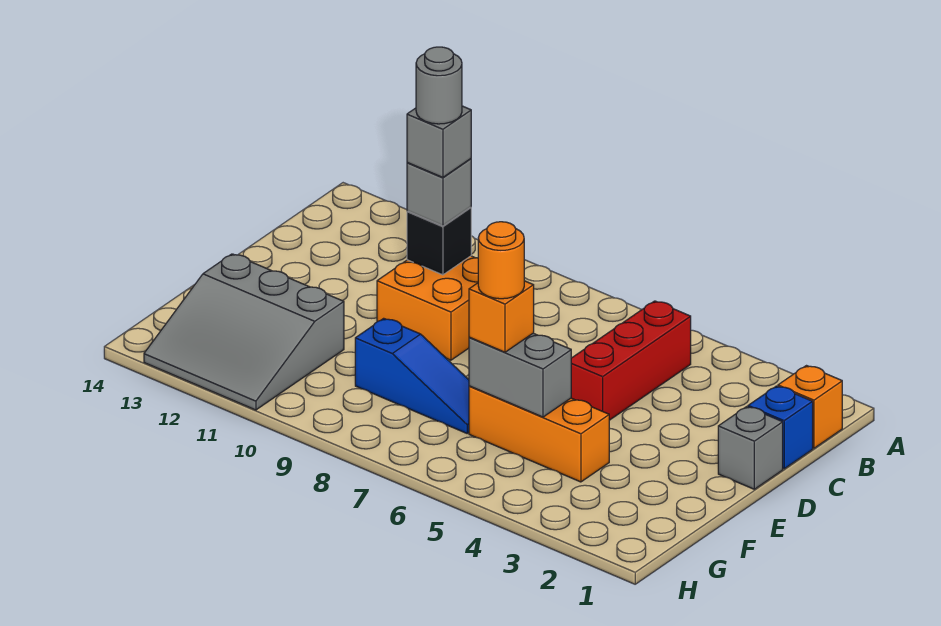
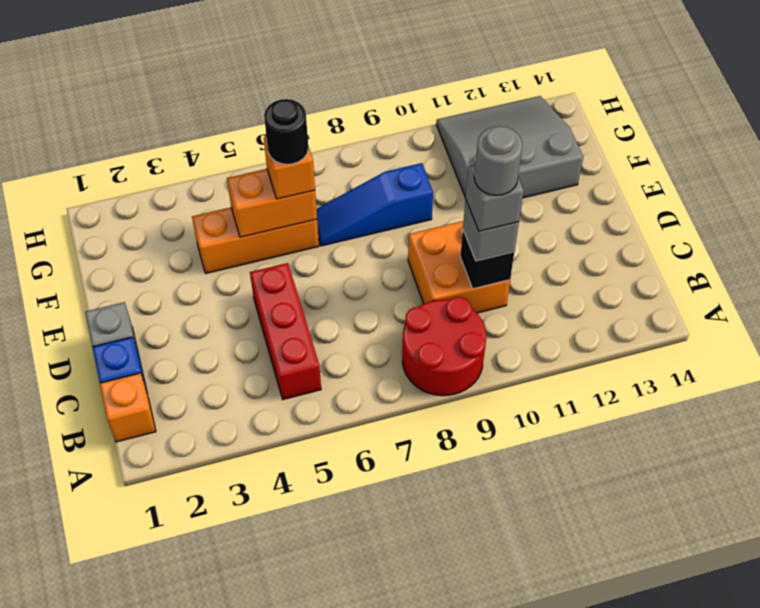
none -> red round brick A8:B9 level 1
grey brick F5:F6 level 2 -> orange brick F5:F6 level 2
orange round brick F6 level 4 -> black round brick F6 level 4

